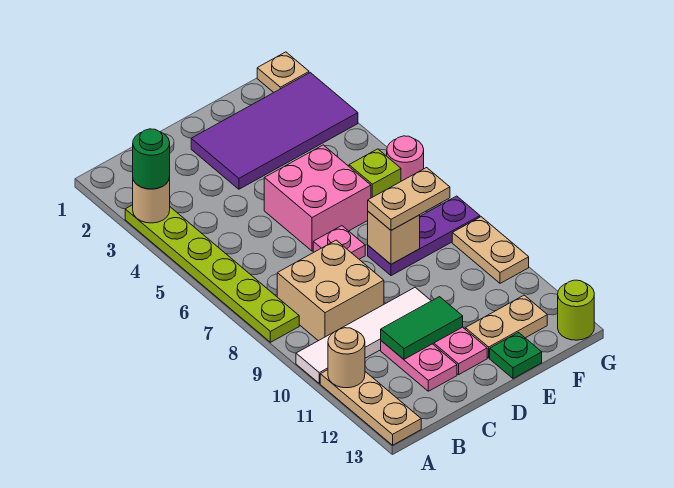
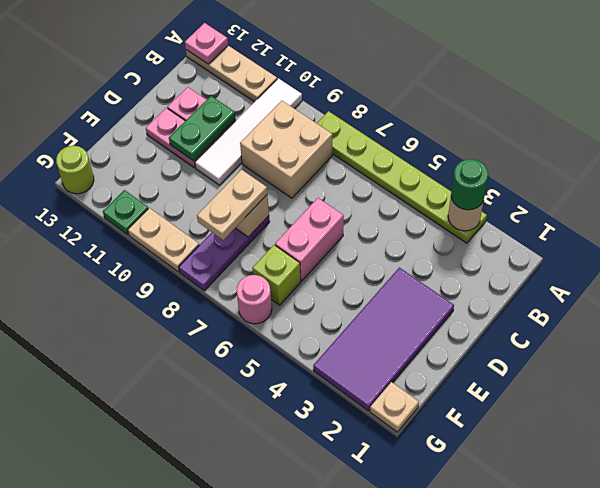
tan round brick A11 level 2 -> none
green tile C11:D11 level 2 -> green plate C11:D11 level 2
pink brick D5:E6 level 1 -> pink brick D6:E6 level 1
pink plate D7 level 1 -> pink plate A13 level 2
tan plate E12:F12 level 1 -> none
green plate E13 level 1 -> green plate G11 level 1

